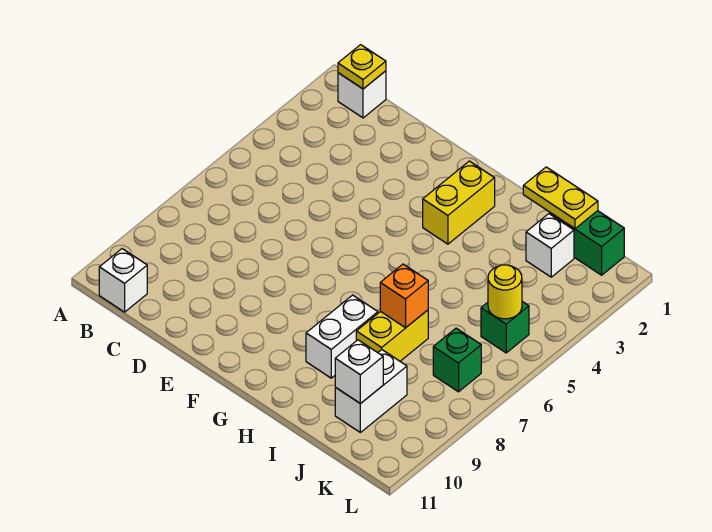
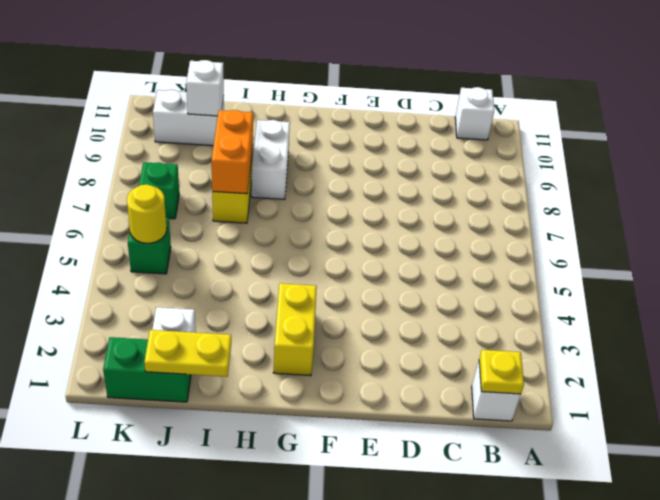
orange brick I7 level 2 -> orange brick I7:I8 level 2
white brick J9:J10 level 1 -> white brick J10:K10 level 1

